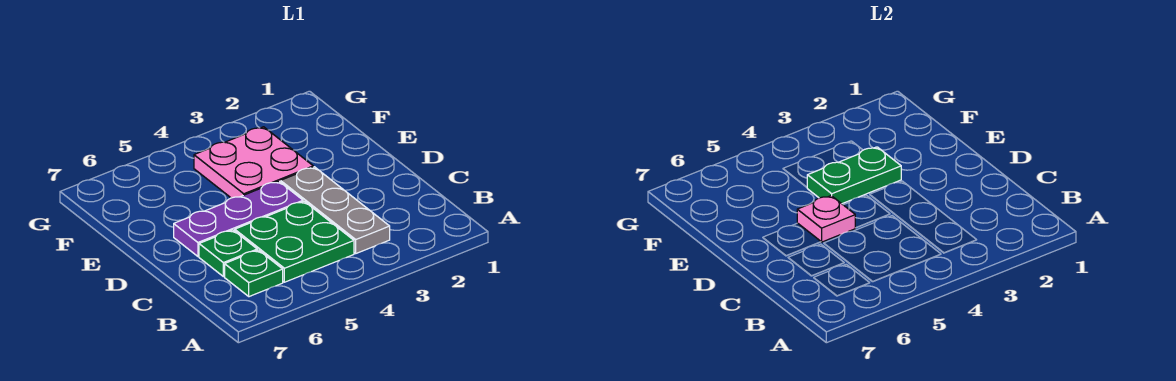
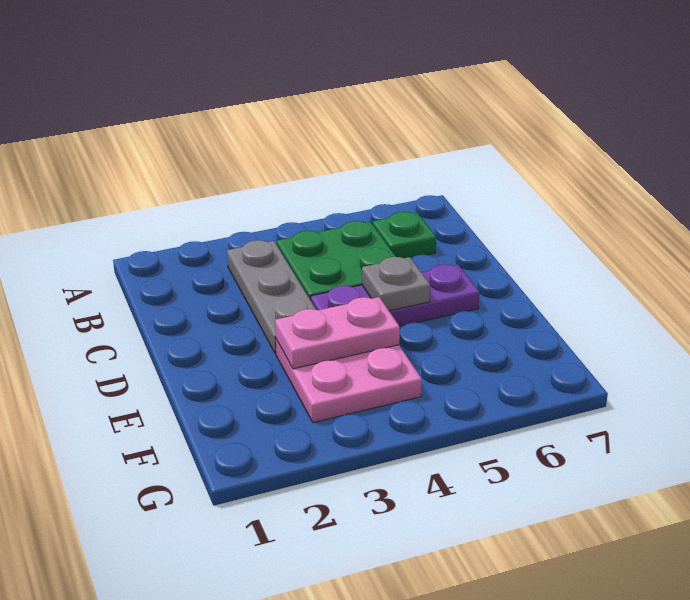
green plate C6 level 1 -> none
pink plate D5 level 2 -> grey plate D5 level 2
green plate E3:E4 level 2 -> pink plate E3:E4 level 2

